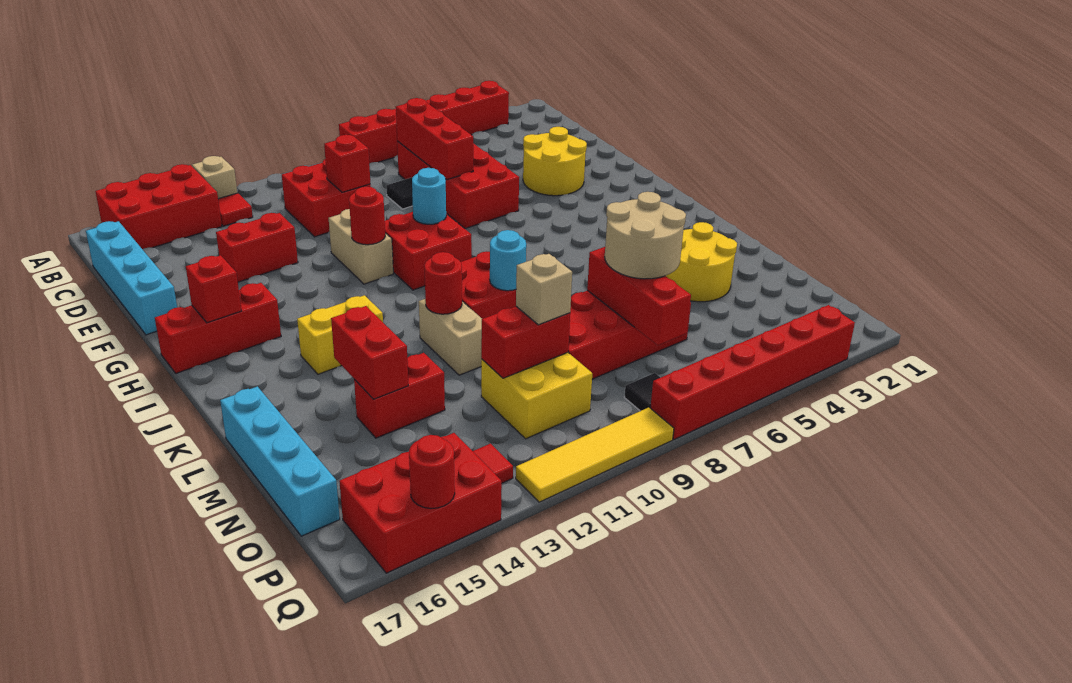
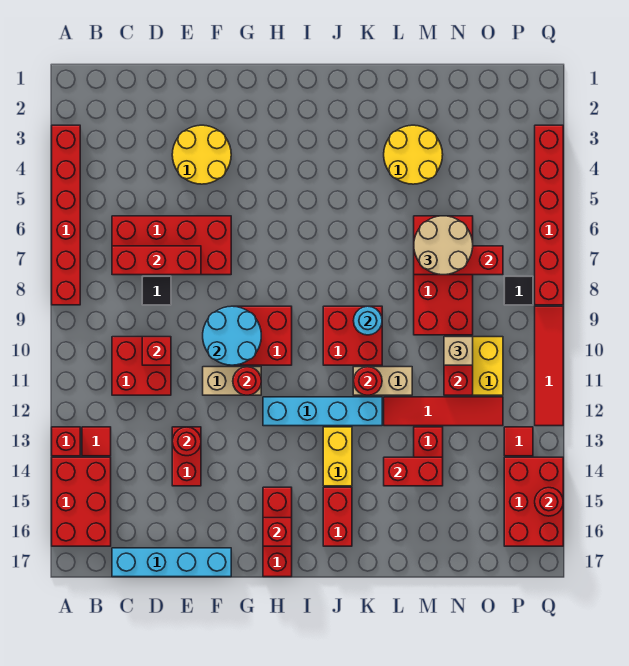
tan brick A13 level 1 -> red brick A13 level 1
none -> red round brick E13 level 2
cyan round brick G9 level 2 -> cyan round brick F9:G10 level 2
none -> red brick J15:J16 level 1
none -> red tile L12:O12 level 1
cyan brick L17:O17 level 1 -> cyan brick H12:K12 level 1
yellow tile Q9:Q12 level 1 -> red tile Q9:Q12 level 1

